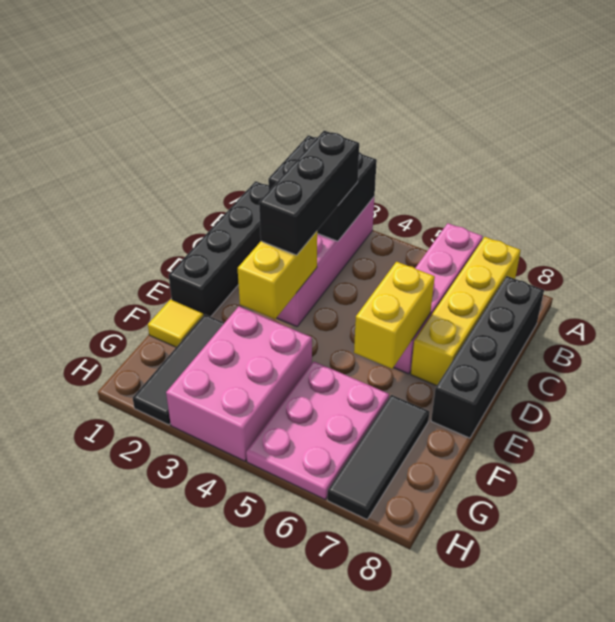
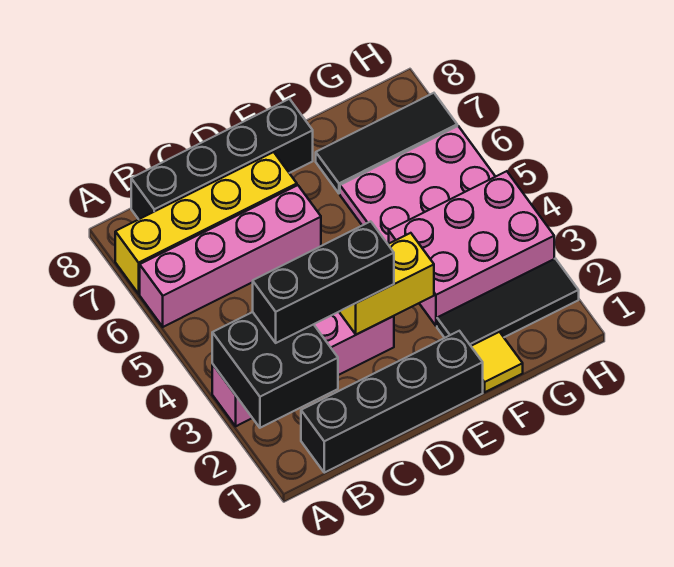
yellow brick D6:E6 level 2 -> none

